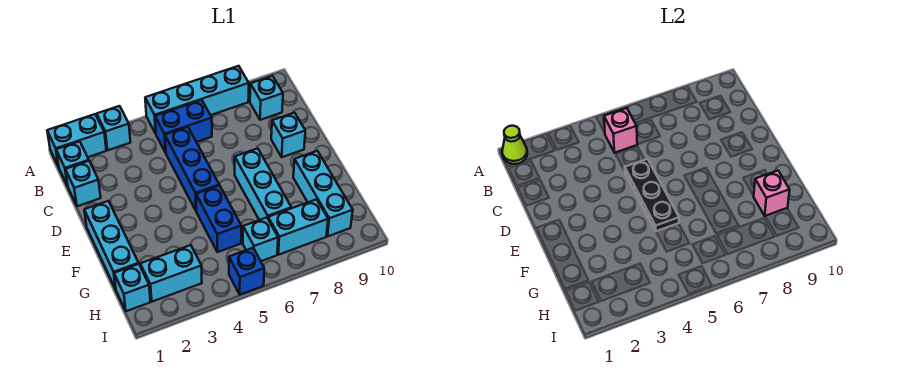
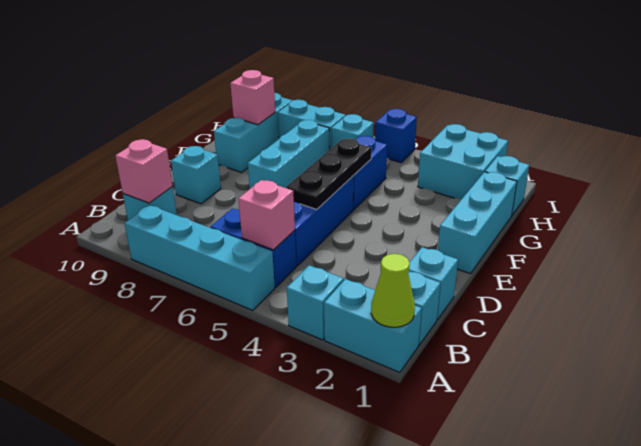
none -> pink brick B9 level 2
cyan brick H2:H3 level 1 -> cyan brick H2:I3 level 1

